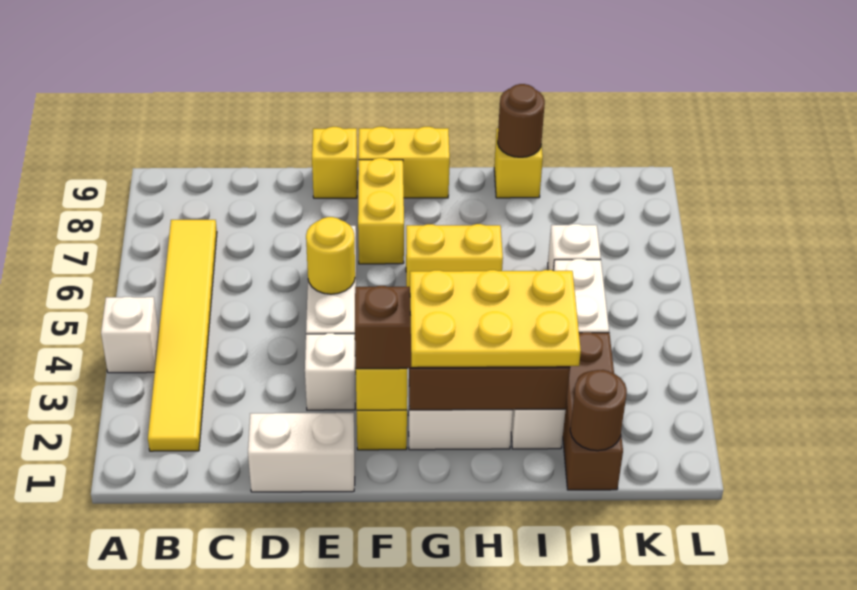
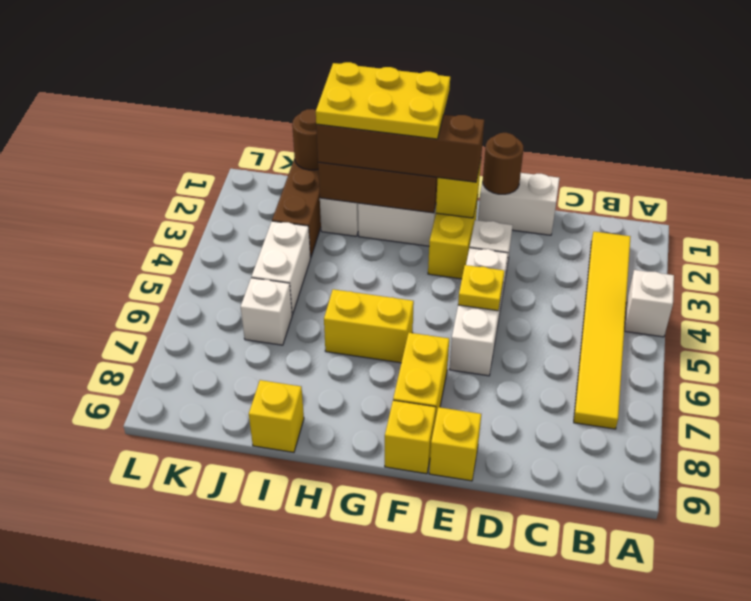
yellow round brick E5 level 2 -> yellow plate E5 level 2
yellow brick F9:G9 level 1 -> yellow brick F9 level 1
brown round brick I9 level 2 -> brown round brick E1 level 2

